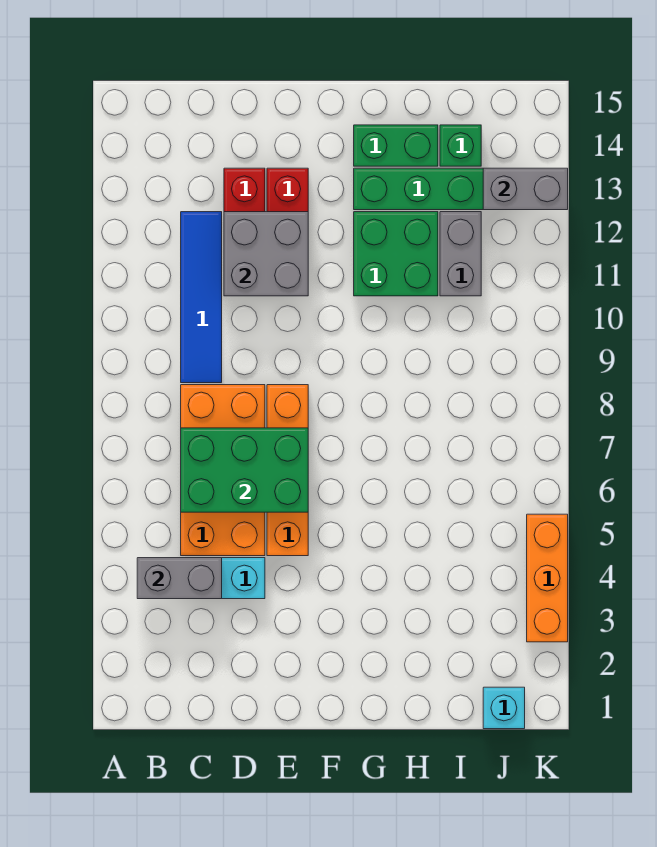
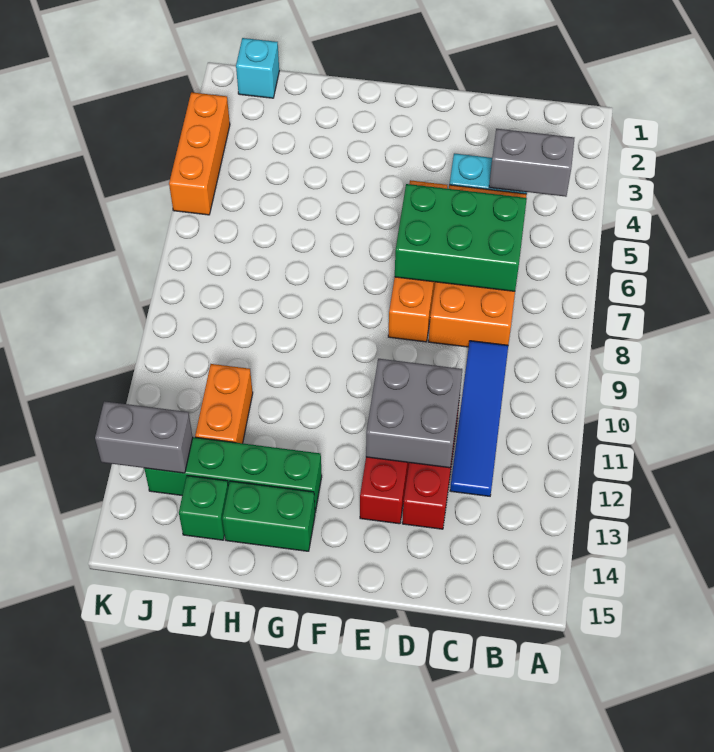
green brick G11:H12 level 1 -> none
grey brick I11:I12 level 1 -> orange brick I11:I12 level 1

